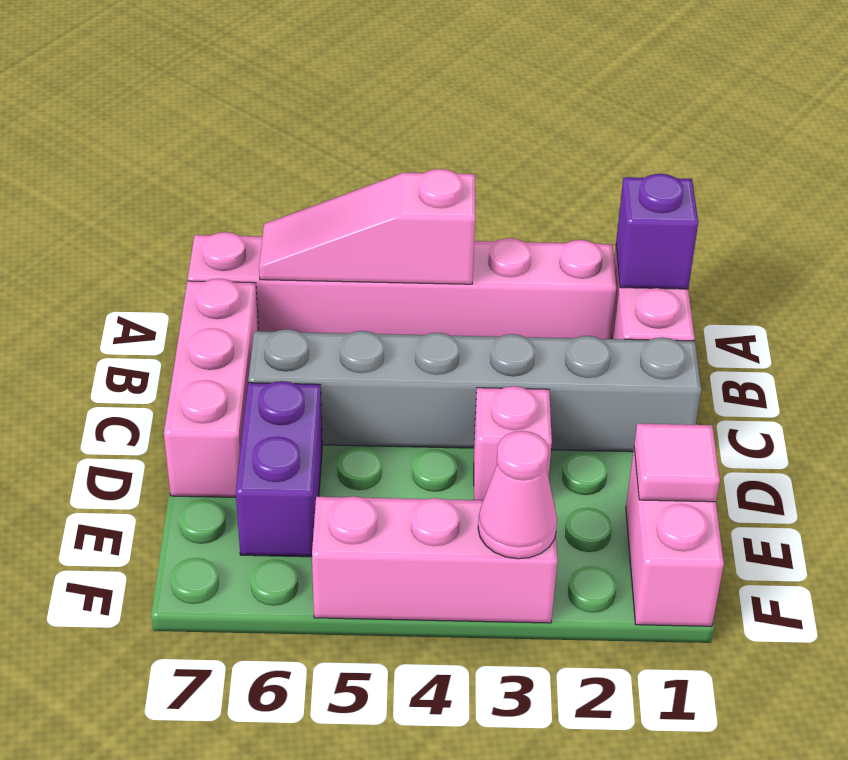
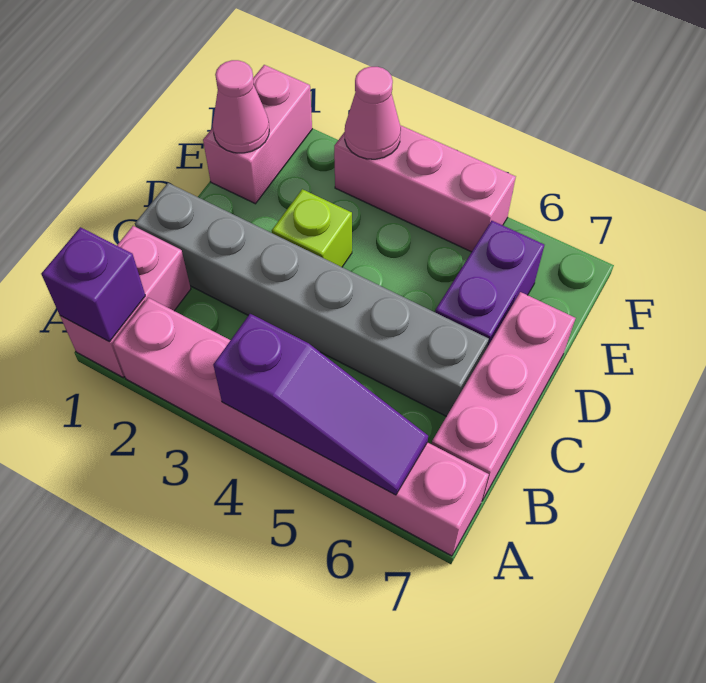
pink slope A4:A6 level 2 top 4 -> purple slope A4:A6 level 2 top 4
pink brick D3 level 1 -> lime brick D3 level 1
pink tile E1 level 2 -> pink cone E1 level 2

